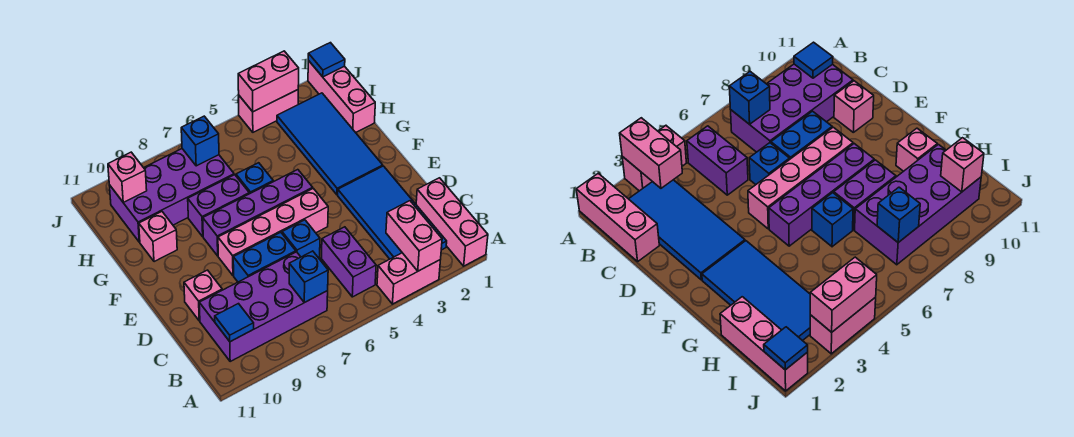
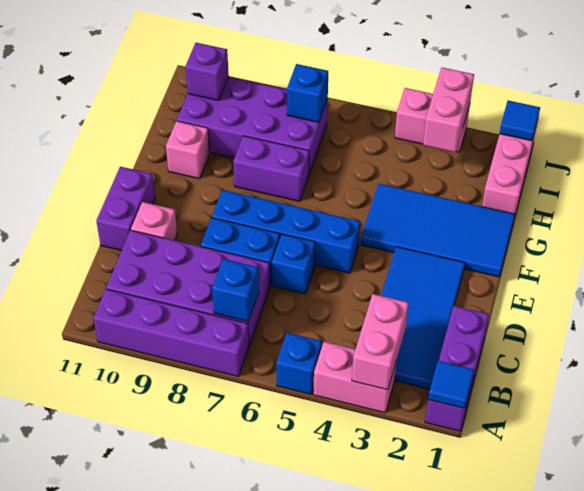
pink brick A1:C1 level 1 -> purple brick A1:C1 level 1
purple brick B5:C5 level 1 -> purple brick D11:E11 level 1
blue tile B10 level 2 -> blue tile A1 level 2
pink brick E5:E8 level 1 -> blue brick E5:E8 level 1
blue tile F2:I3 level 1 -> blue tile F1:G4 level 1
purple brick F5:F8 level 1 -> purple brick A7:A10 level 1
blue brick G6 level 1 -> blue brick A5 level 1
pink brick I10 level 2 -> purple brick I10 level 2
pink brick J3:J4 level 2 -> pink brick I3:J3 level 2

